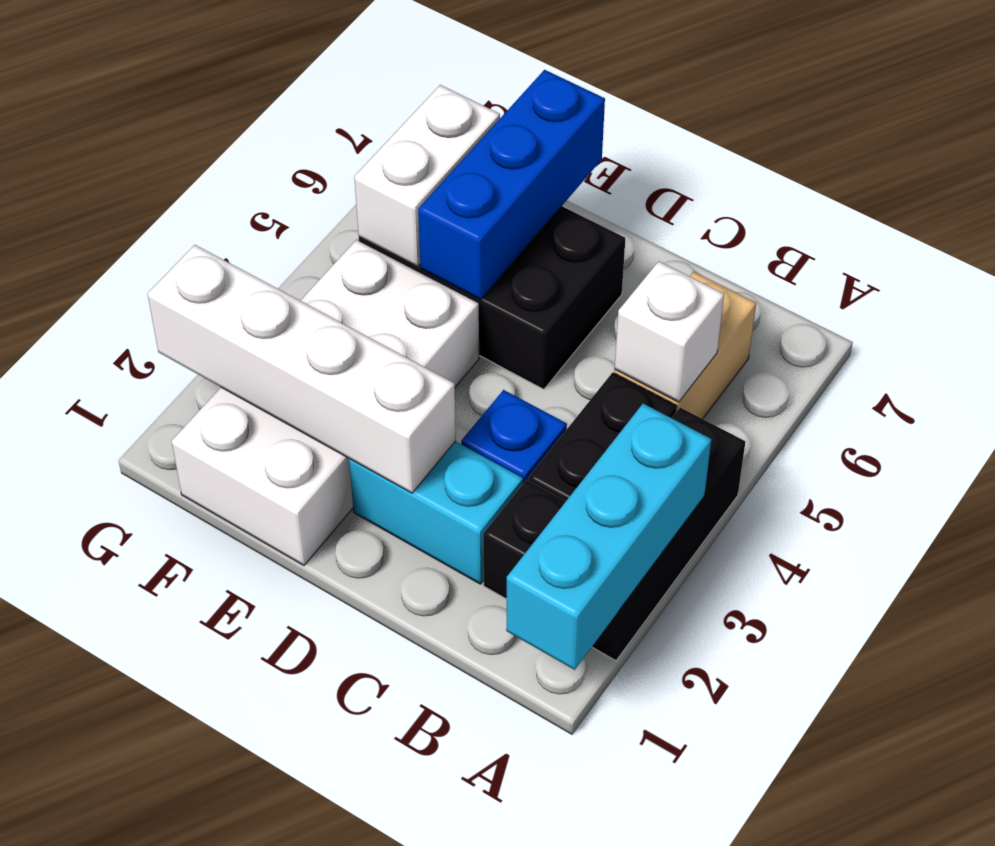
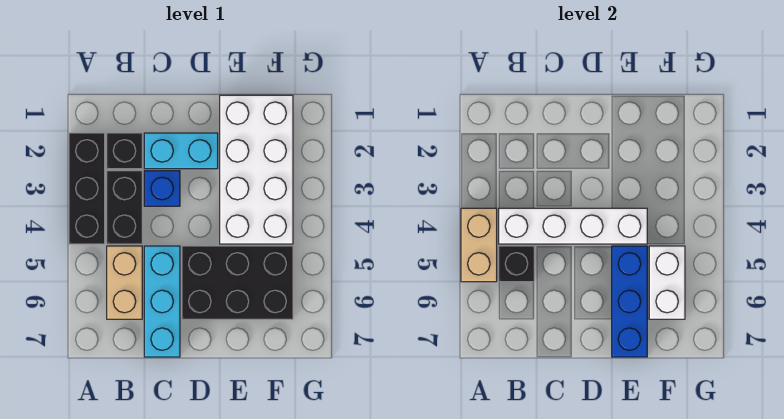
cyan brick A1:A3 level 2 -> cyan brick C5:C7 level 1
none -> tan brick A4:A5 level 2
white brick B5 level 2 -> black brick B5 level 2
white brick D2:G2 level 2 -> white brick B4:E4 level 2

